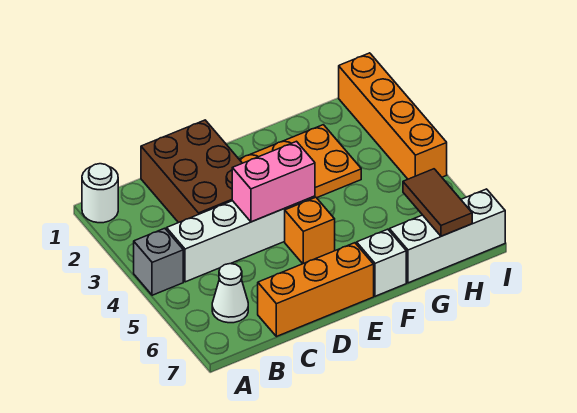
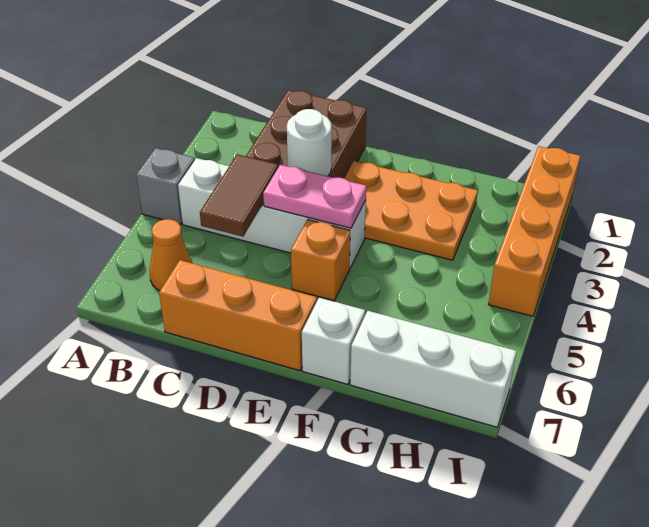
white round brick A1 level 1 -> white round brick D3 level 2
white cone B6 level 1 -> orange cone B6 level 1
pink brick D4:E4 level 2 -> pink plate D4:E4 level 2
brown tile H6:H7 level 2 -> brown tile C4:C5 level 2

